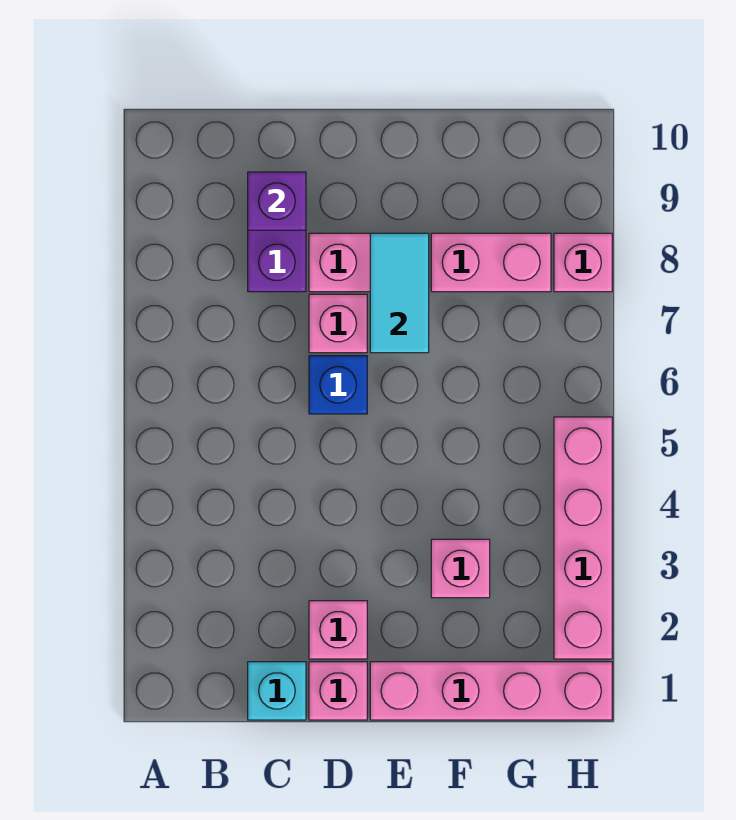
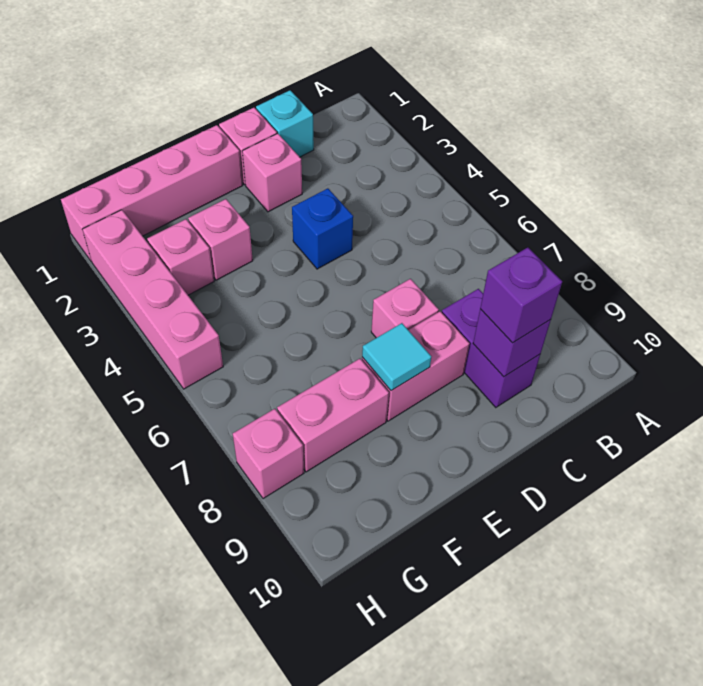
none -> purple brick C9 level 3
blue brick D6 level 1 -> blue brick D4 level 1
cyan tile E7:E8 level 2 -> cyan tile E8 level 2
none -> pink brick G3 level 1

